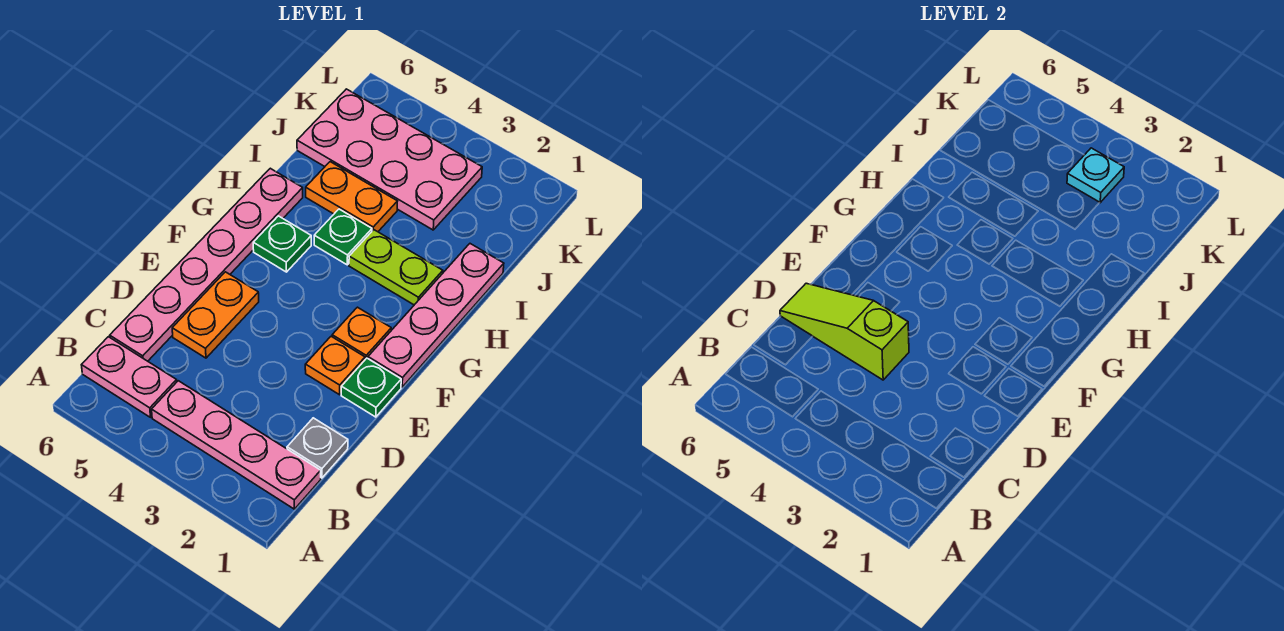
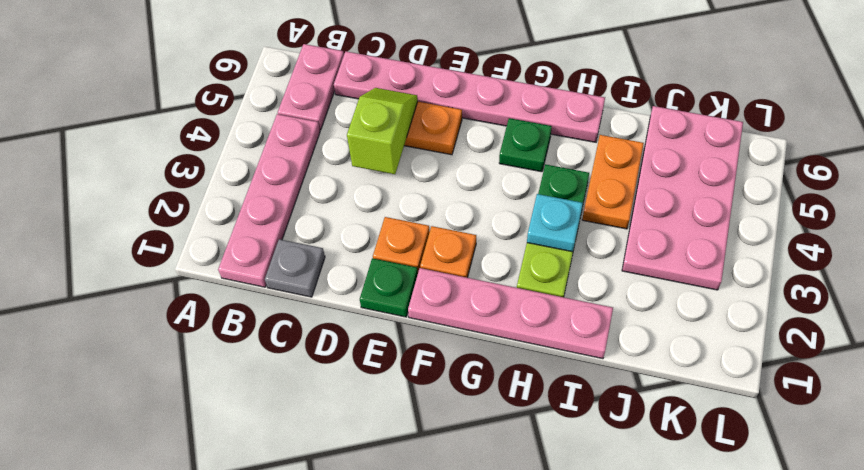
lime slope D4:D6 level 2 top 4 -> lime slope D4:D5 level 2 top 4
cyan plate K3 level 2 -> cyan plate H3 level 2

